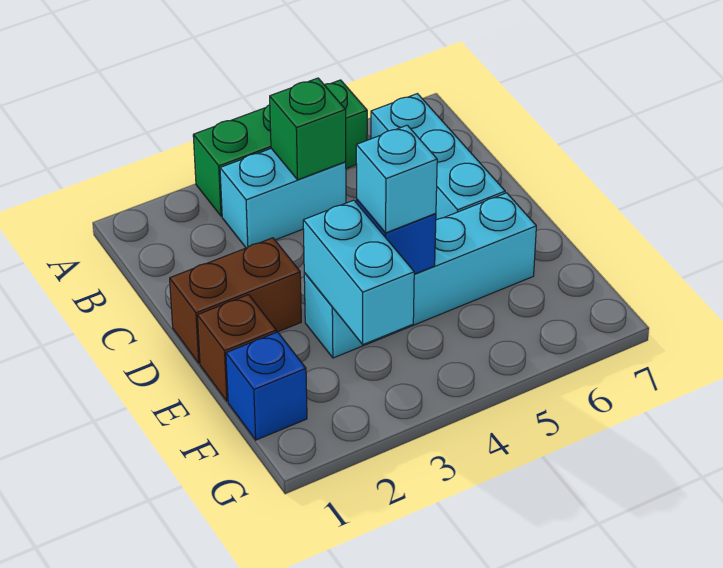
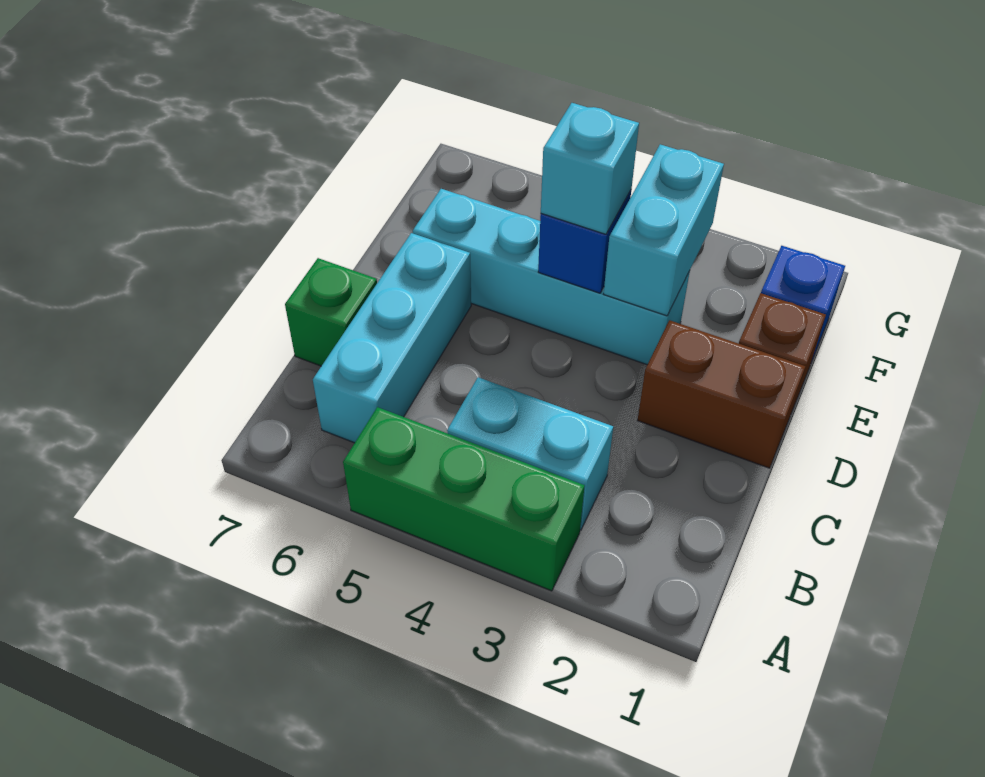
green brick B4 level 2 -> green brick C7 level 1

